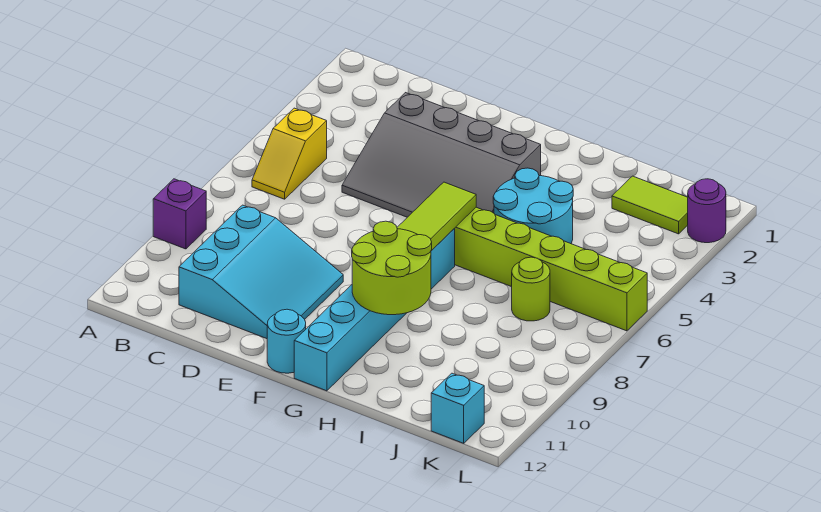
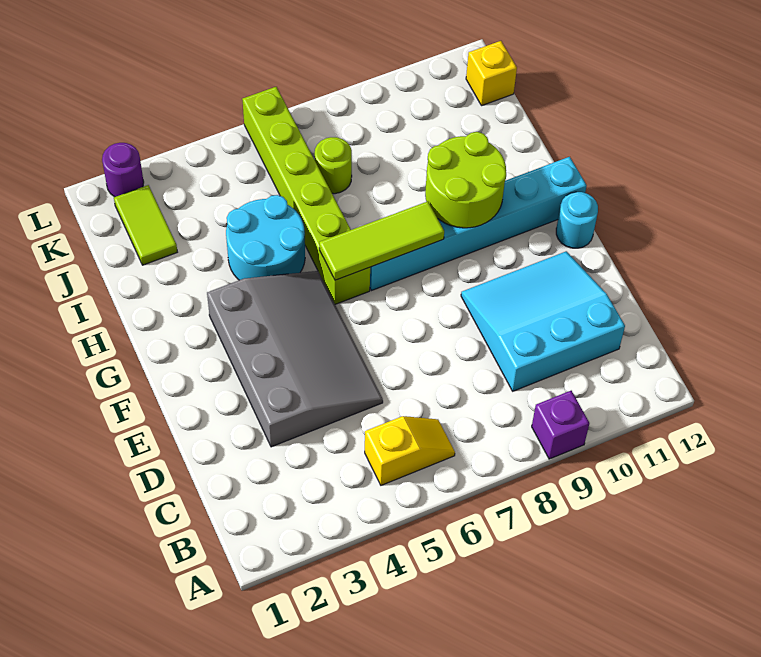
cyan brick K12 level 1 -> yellow brick K12 level 1

